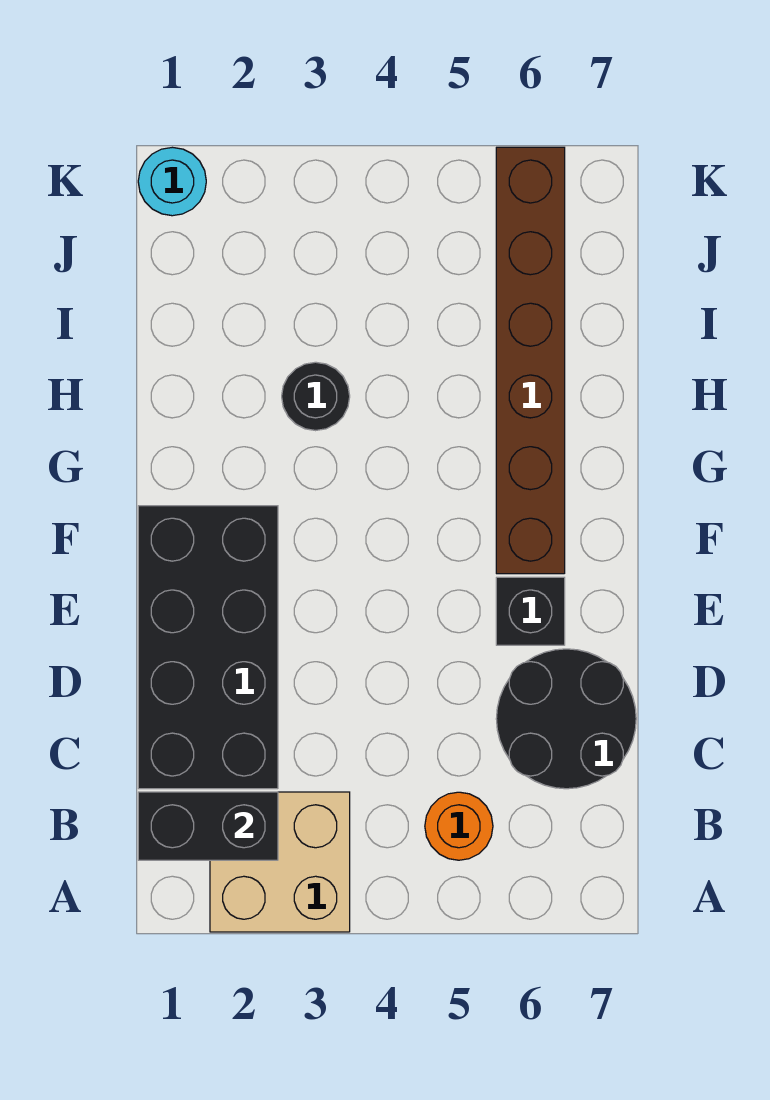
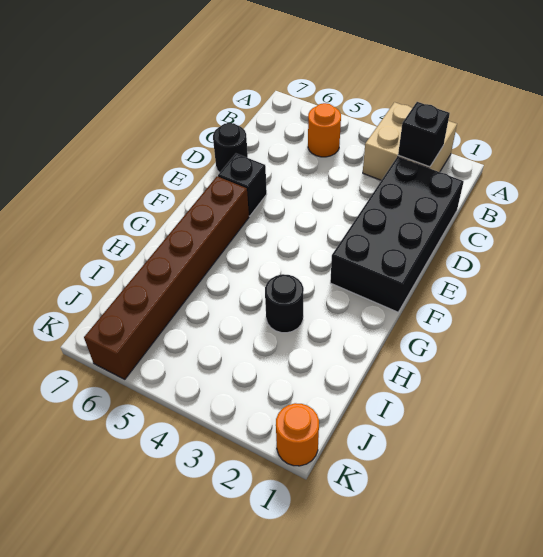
black brick B1:B2 level 2 -> black brick B2 level 2
black round brick C6:D7 level 1 -> black round brick D7 level 1
cyan round brick K1 level 1 -> orange round brick K1 level 1

